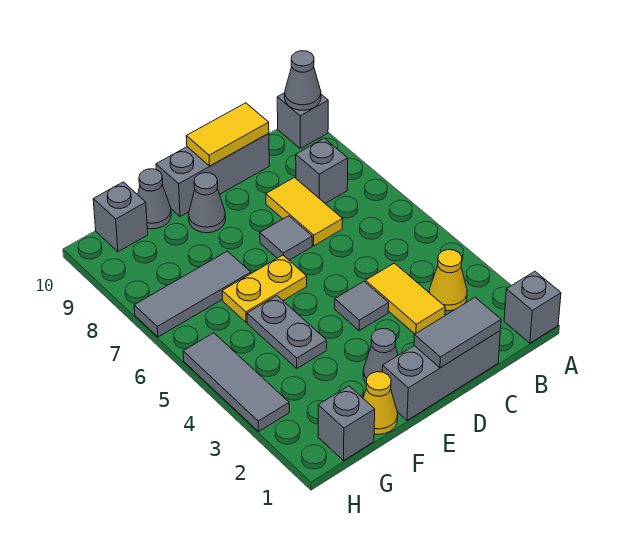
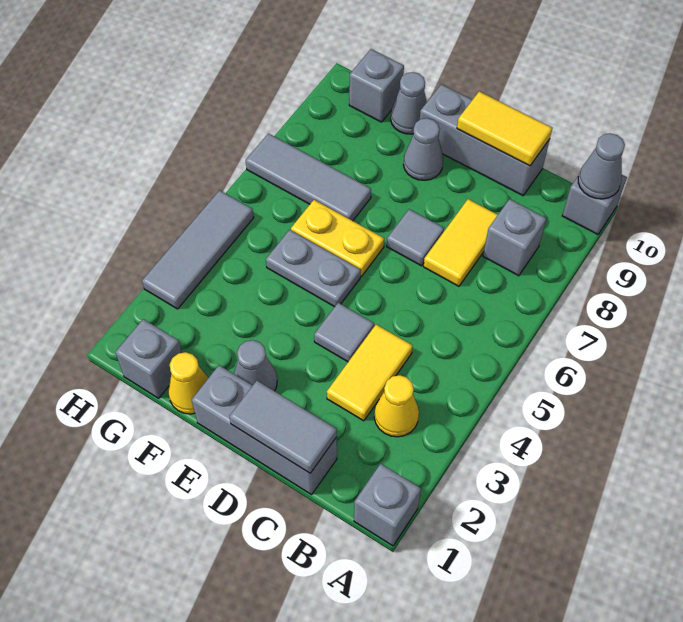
grey plate F4:F5 level 1 -> grey plate E5:F5 level 1

